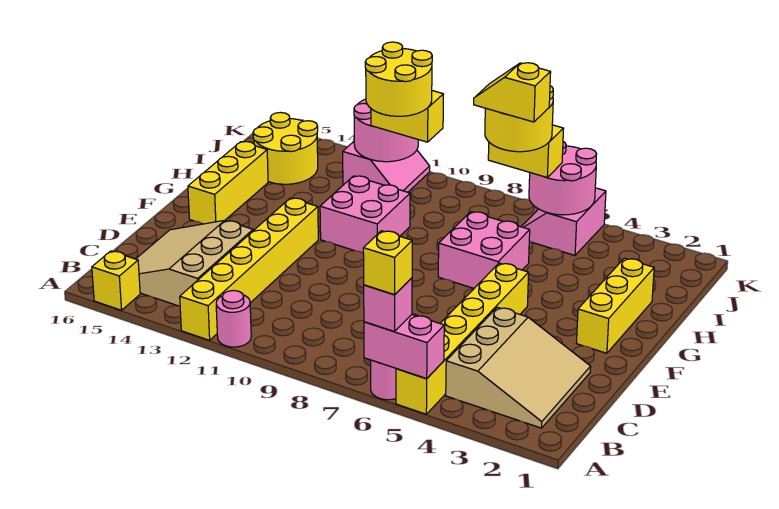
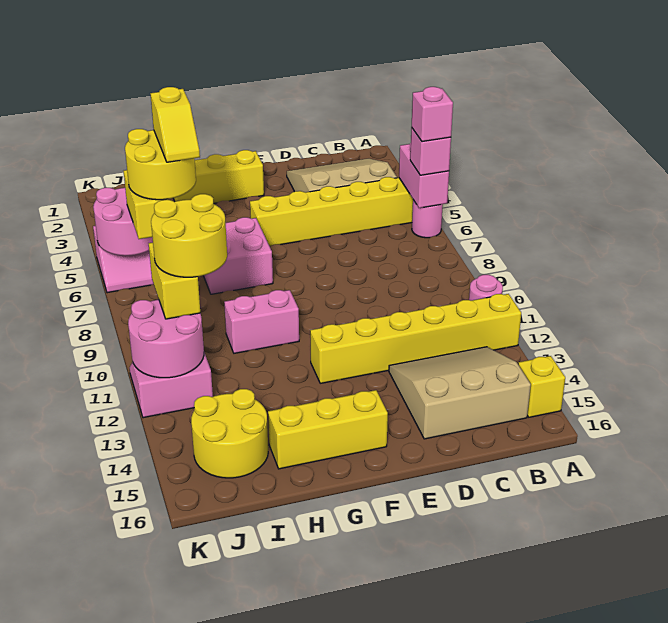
yellow brick A6 level 4 -> pink brick A6 level 4
tan slope B13:D15 level 1 top 13 -> tan slope B13:D15 level 1 top 15
pink brick G10:H11 level 1 -> pink brick G10:H10 level 1

